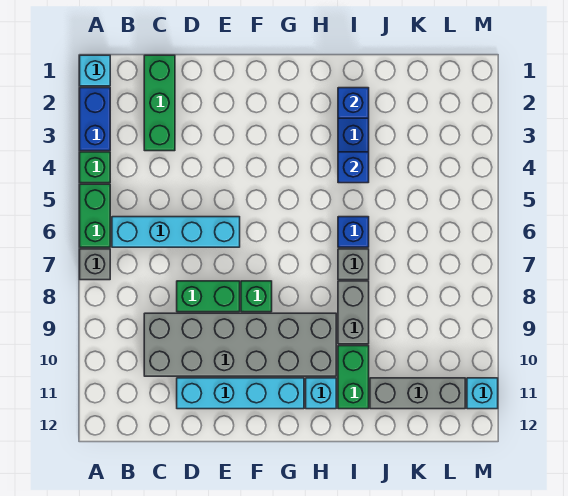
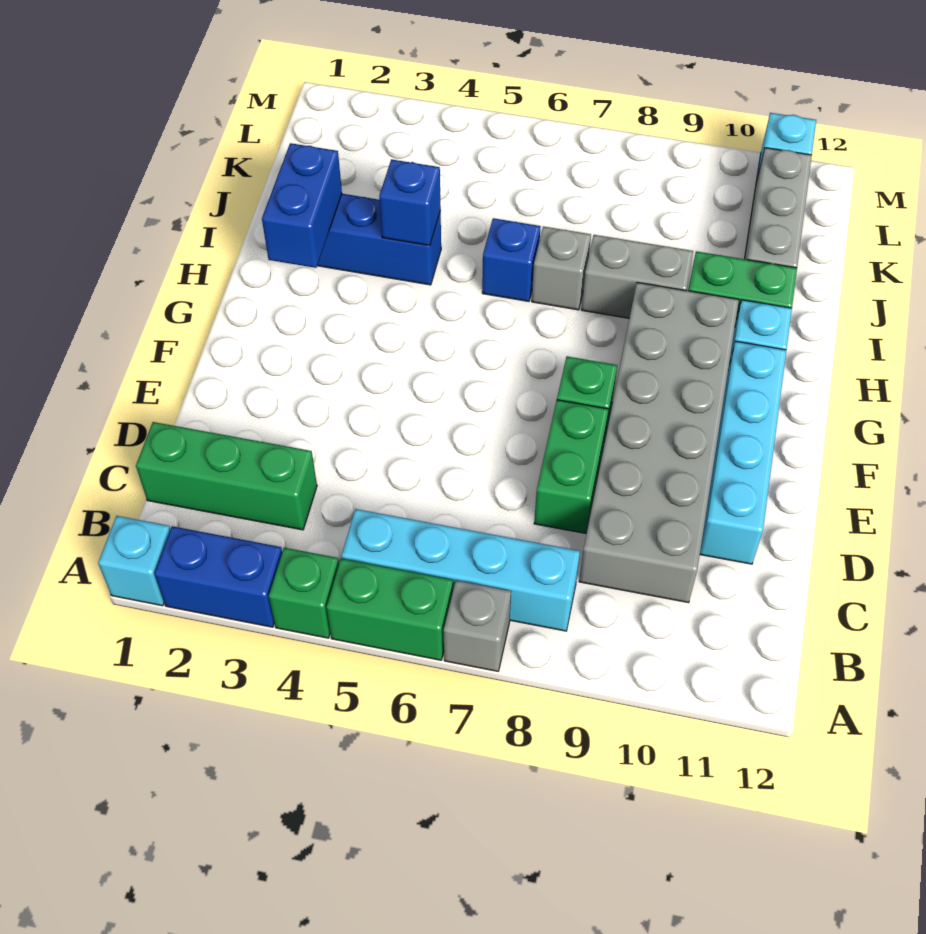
cyan brick B6:E6 level 1 -> cyan brick B5:B8 level 1
blue brick I2 level 2 -> blue brick H2:I2 level 2

